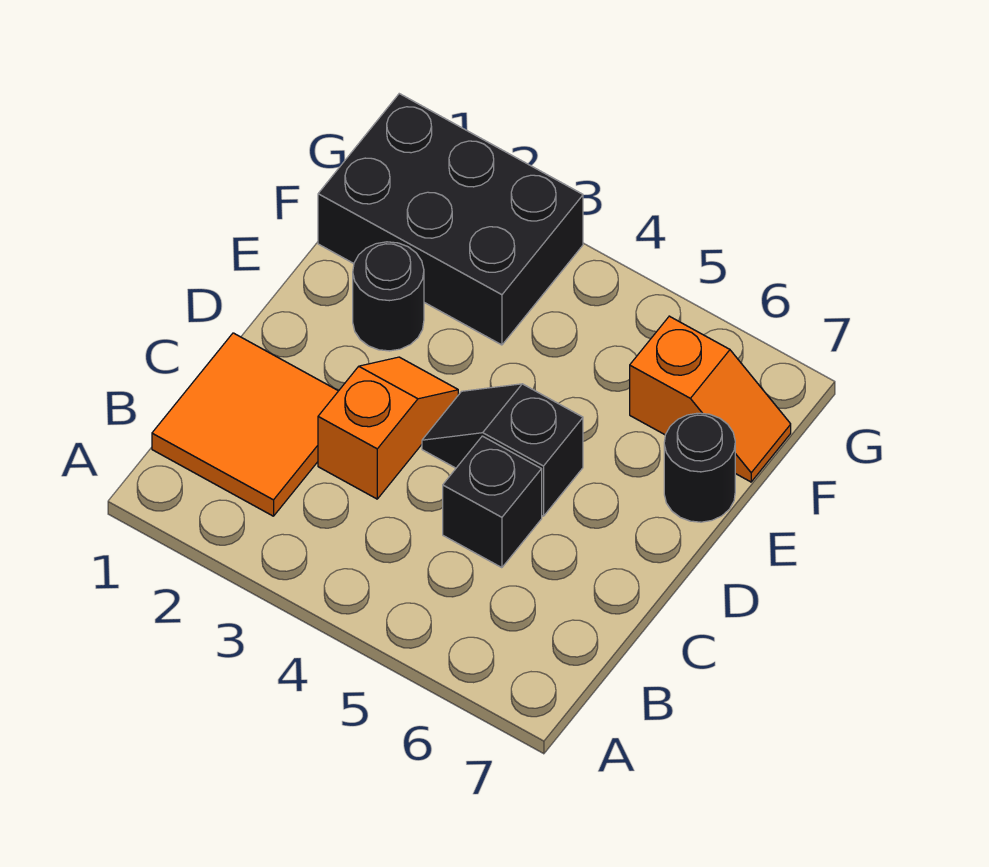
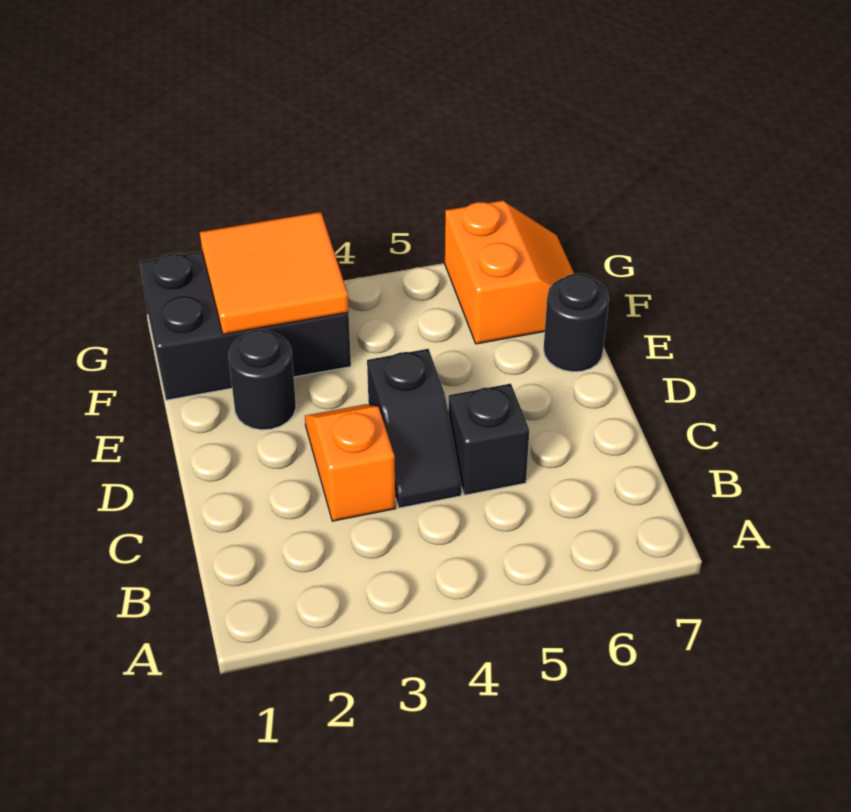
orange tile B1:C2 level 1 -> orange tile F2:G3 level 2
black slope D4:D5 level 1 top 5 -> black slope C4:D4 level 1 top D
orange slope F6:F7 level 1 top 6 -> orange slope F6:G7 level 1 top 6

